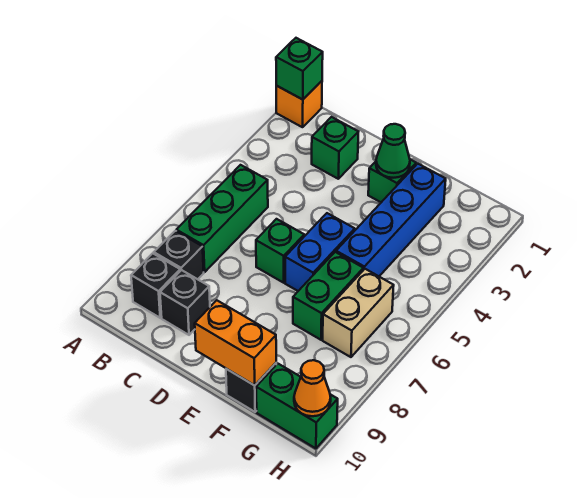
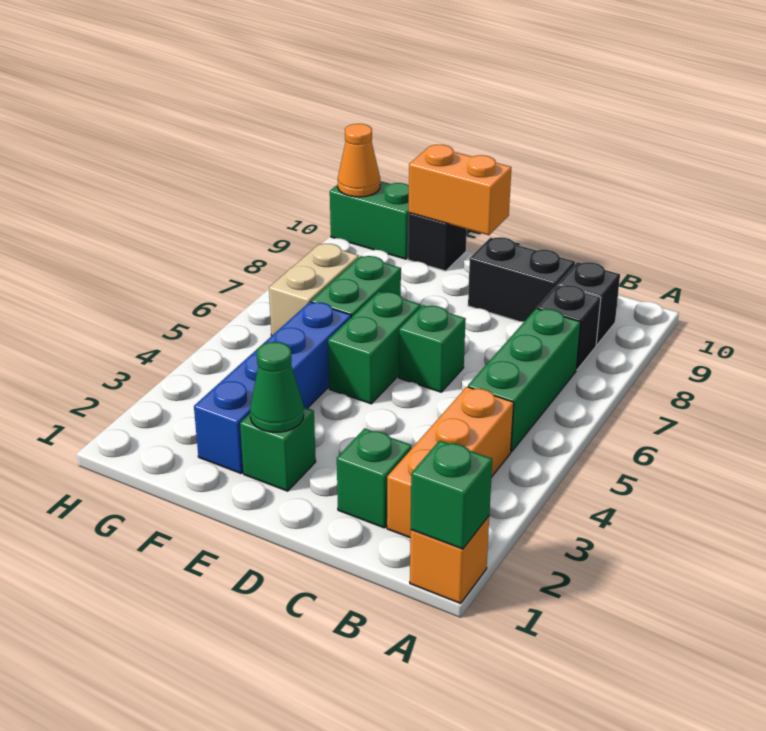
none -> orange brick B2:B4 level 1
black brick C9 level 1 -> black brick C9:D9 level 1
blue brick E5:E6 level 1 -> green brick E5:E6 level 1

